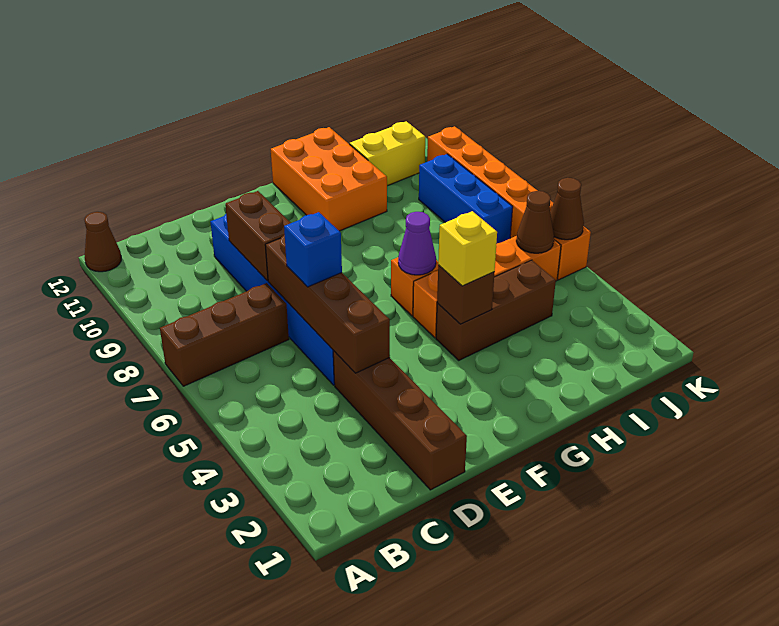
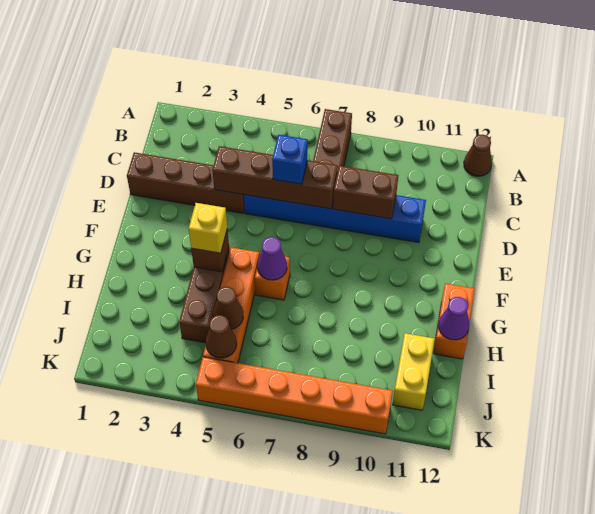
orange brick G10:H12 level 1 -> orange brick G12:H12 level 1
none -> purple cone H12 level 2
blue brick J7:J9 level 1 -> none
brown cone K5 level 2 -> brown cone I5 level 2

